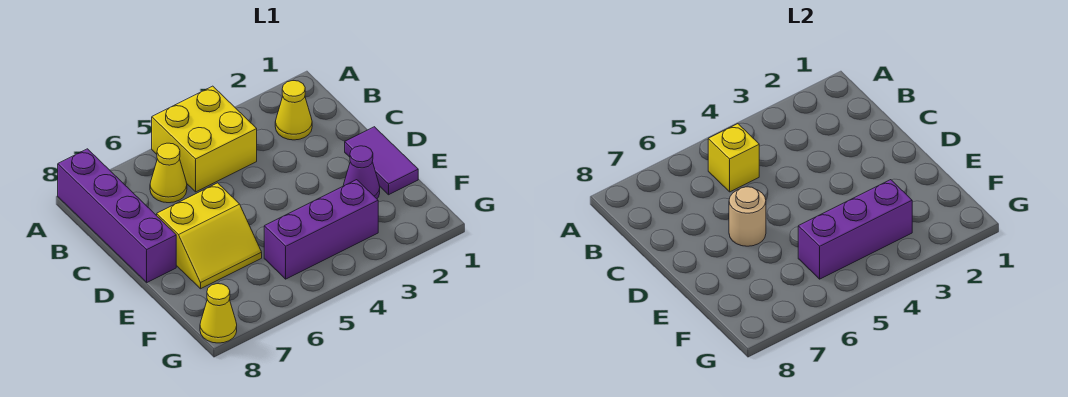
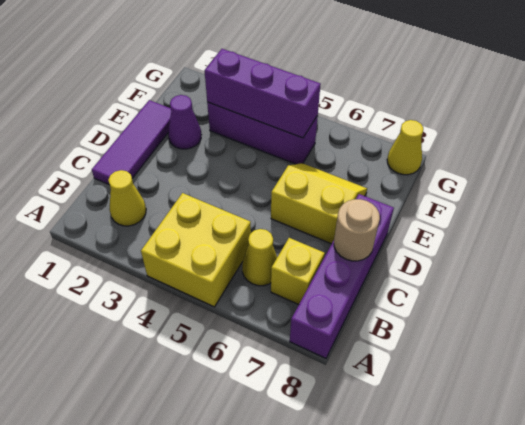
yellow brick B5 level 2 -> yellow brick B7 level 1
purple tile D1:E1 level 1 -> purple tile C1:E1 level 1
tan round brick D6 level 2 -> tan round brick C8 level 2

